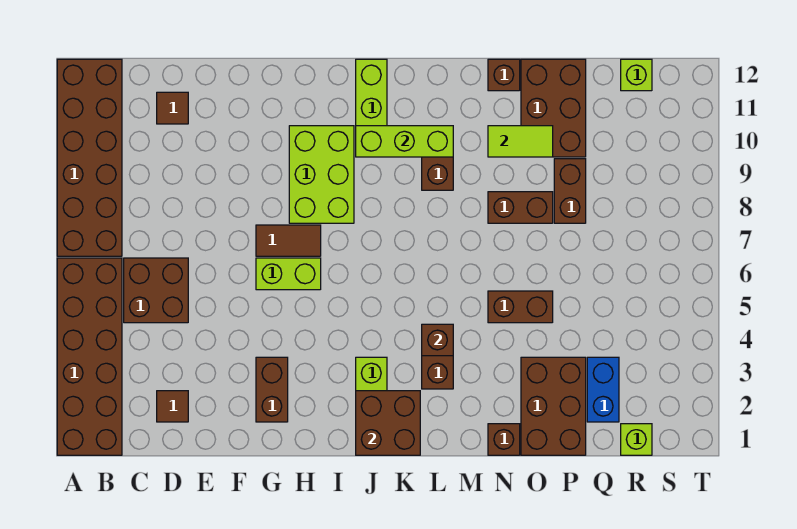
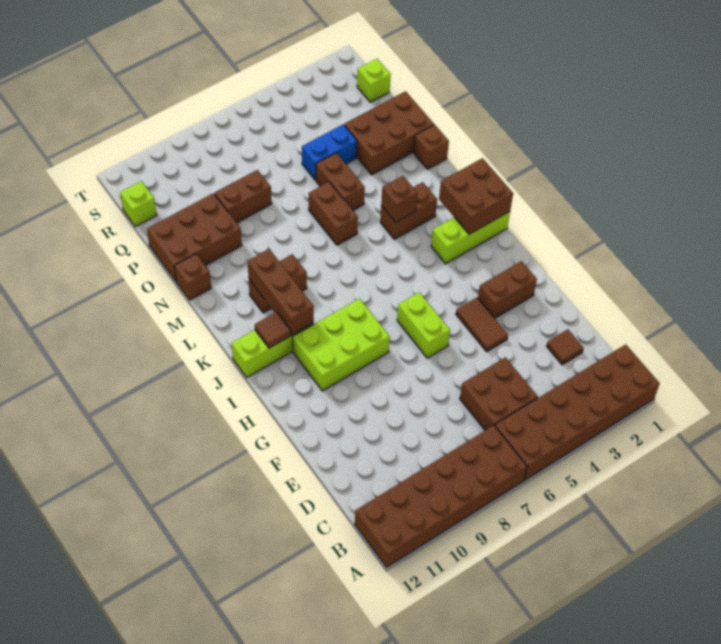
brown tile D11 level 1 -> brown tile J11 level 2
brown tile G7:H7 level 1 -> brown tile F4:G4 level 1
lime brick J10:L10 level 2 -> brown brick J10:L10 level 2
brown brick N8:O8 level 1 -> brown brick M6:N6 level 1
lime tile N10:O10 level 2 -> none
blue brick Q2:Q3 level 1 -> blue brick P4:P5 level 1

